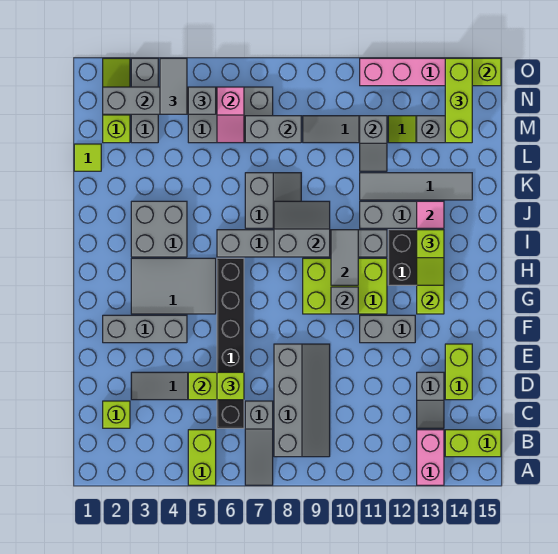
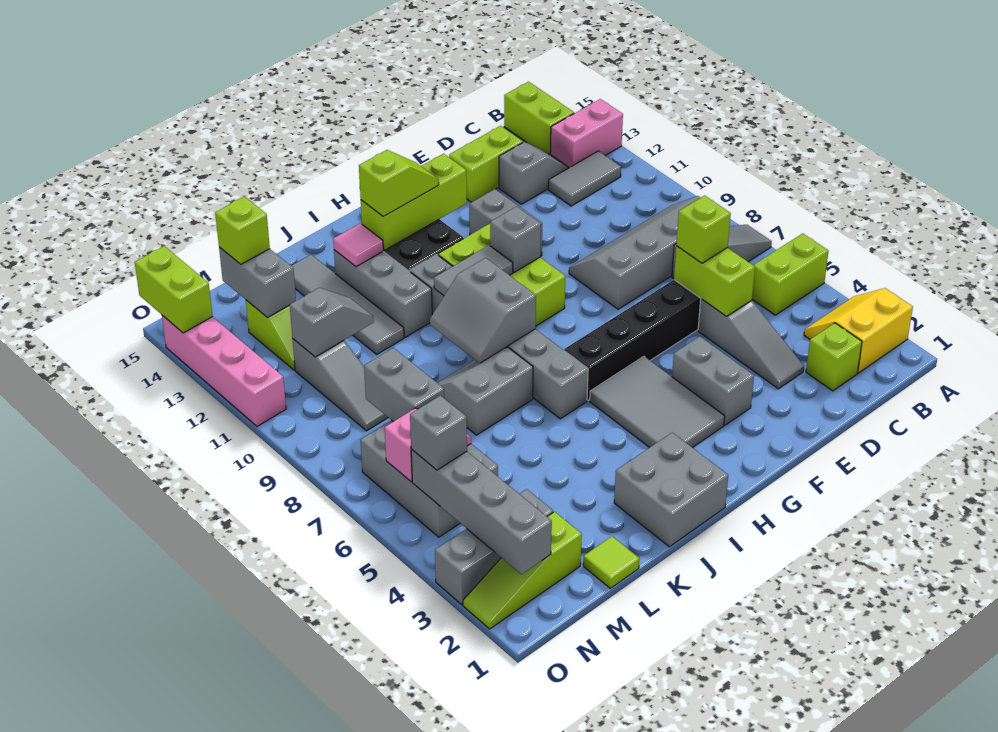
none -> yellow slope A2:B3 level 1 top 2
grey brick F2:F4 level 1 -> grey brick F3:F4 level 1
grey brick I3:J4 level 1 -> grey brick I1:J2 level 1
lime brick M14:O14 level 3 -> lime brick M14 level 3
grey tile N4:O4 level 3 -> grey tile B12:C12 level 1

